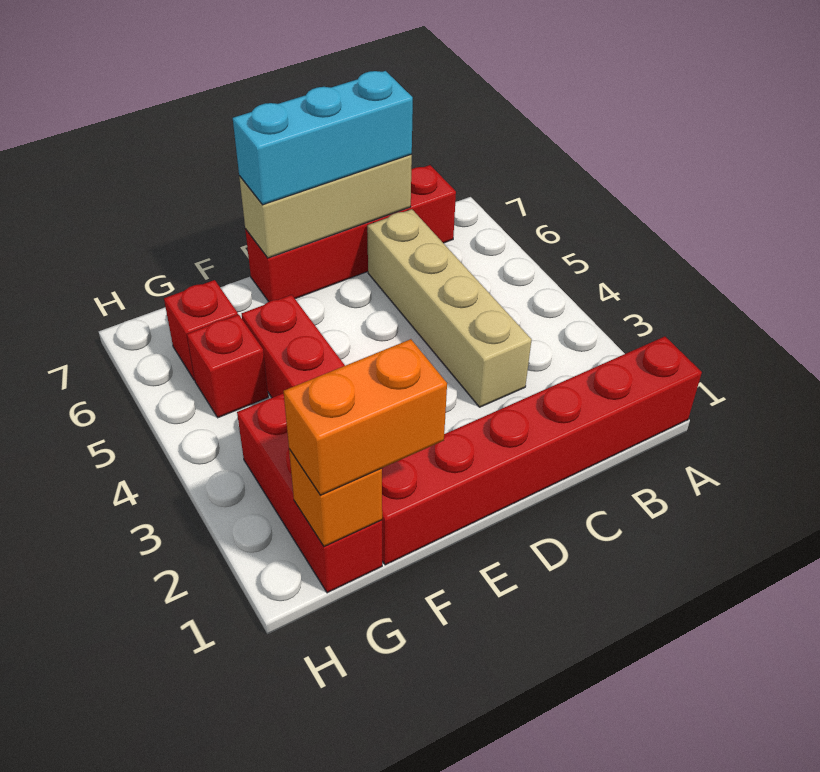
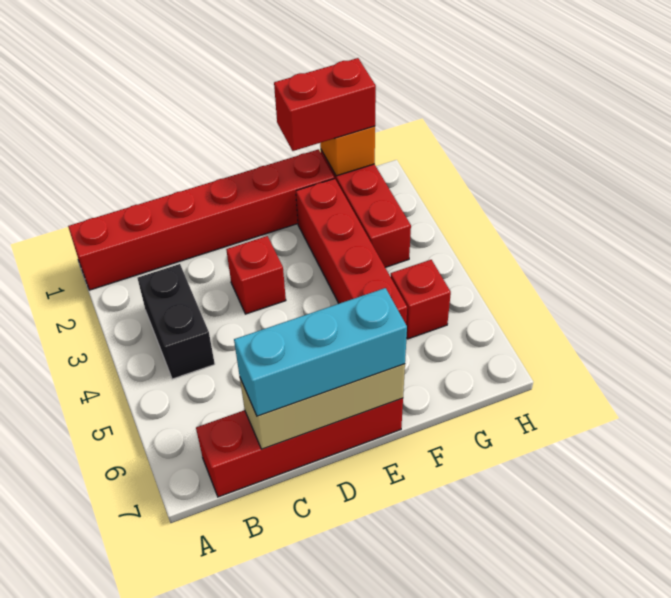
none -> black brick B3:B4 level 1
tan brick C3:C6 level 1 -> none
orange brick F1:G1 level 3 -> red brick F1:G1 level 3
red brick G6 level 1 -> red brick D3 level 1

